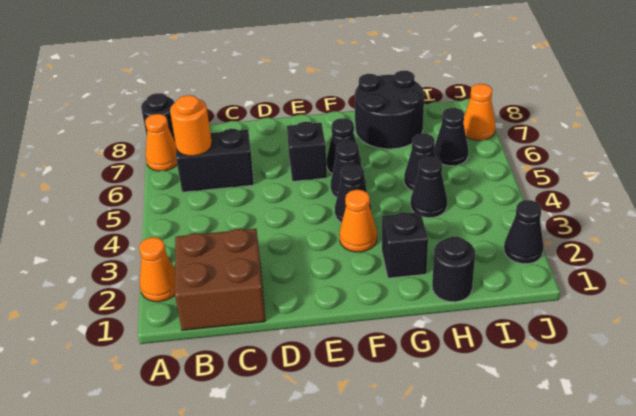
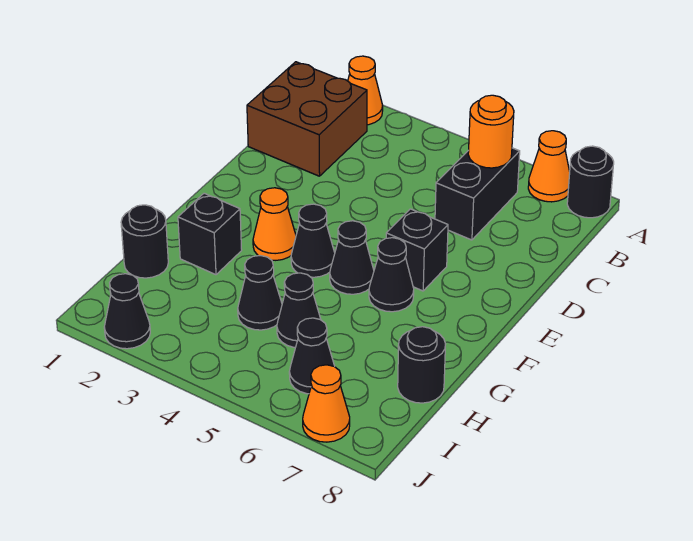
black round brick G7:H8 level 1 -> black round brick H8 level 1

